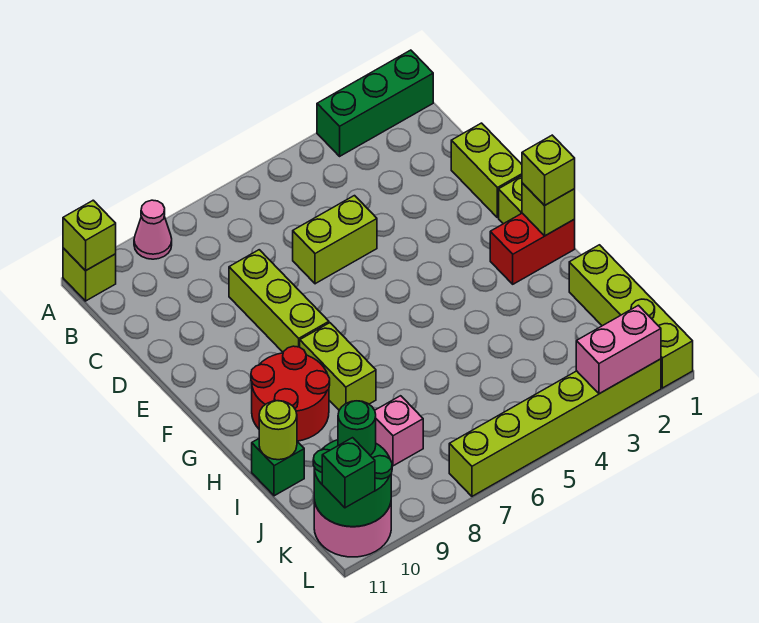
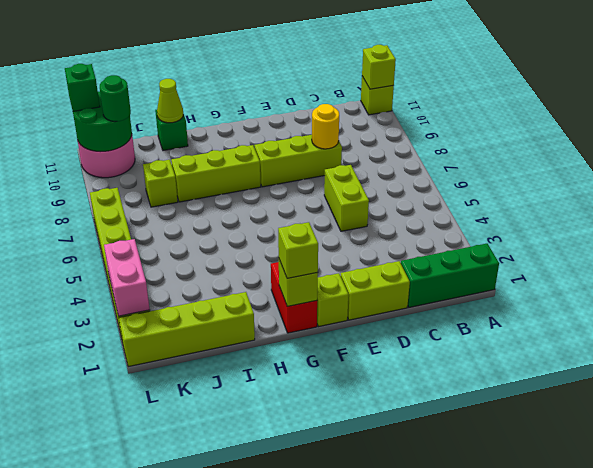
green brick A1:A3 level 1 -> green brick A1:C1 level 1
pink cone A9 level 1 -> none
none -> yellow round brick D8 level 2
lime brick G8:H8 level 1 -> lime brick G8:I8 level 1
red round brick G9:H10 level 1 -> none
lime round brick I11 level 2 -> lime cone I11 level 2
pink brick J8 level 1 -> lime brick J8 level 1

